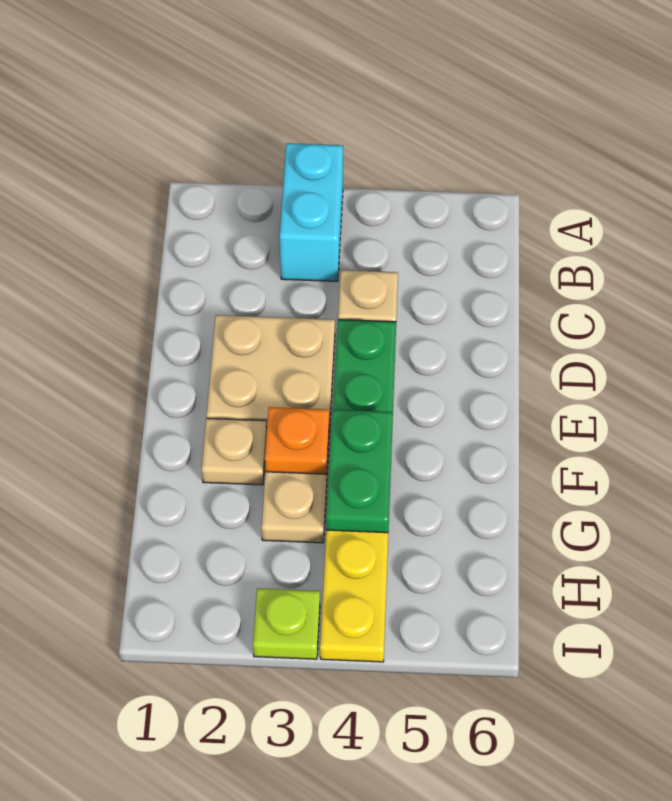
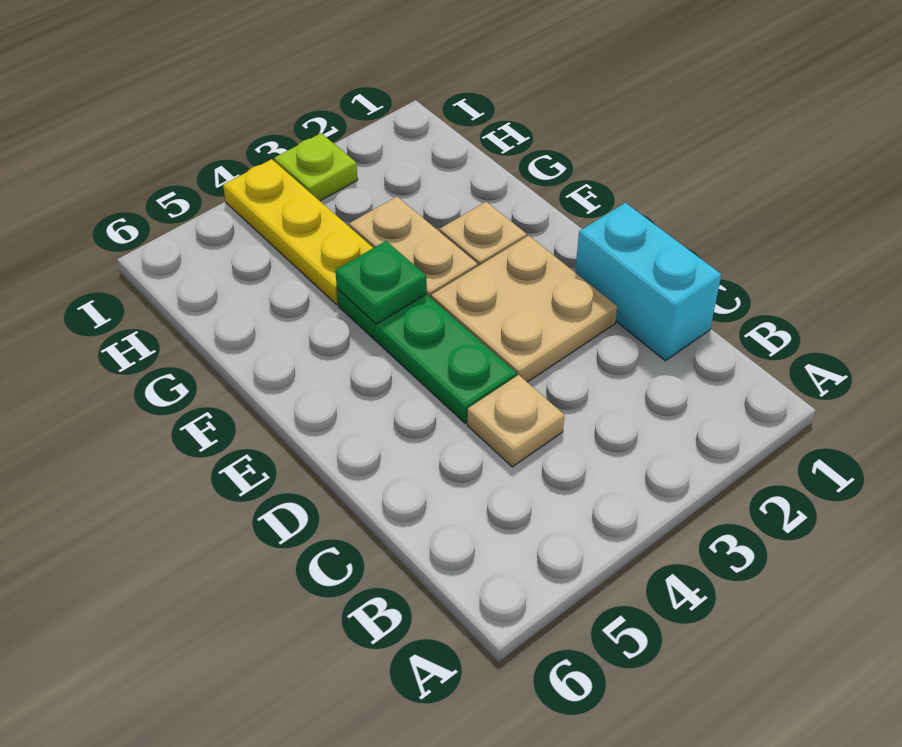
cyan brick A3:B3 level 1 -> cyan brick C1:D1 level 1
orange plate F3 level 2 -> none
green plate F4:G4 level 2 -> green plate F4 level 2

